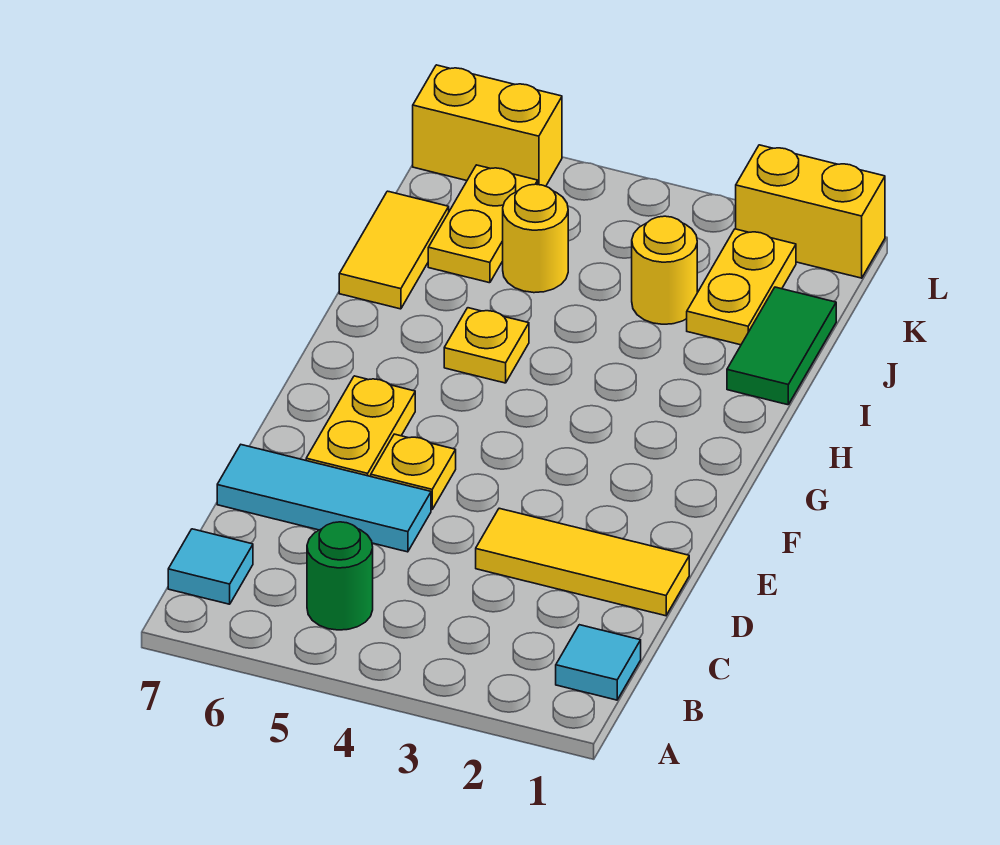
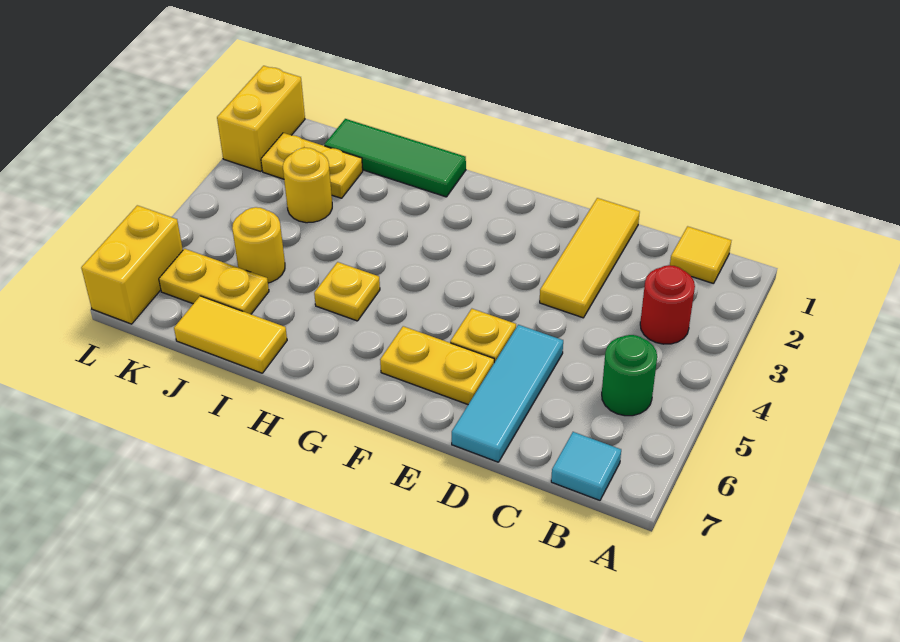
cyan tile B1 level 1 -> yellow tile B1 level 1
none -> red round brick B3 level 1
green tile I1:J1 level 1 -> green tile H1:J1 level 1

